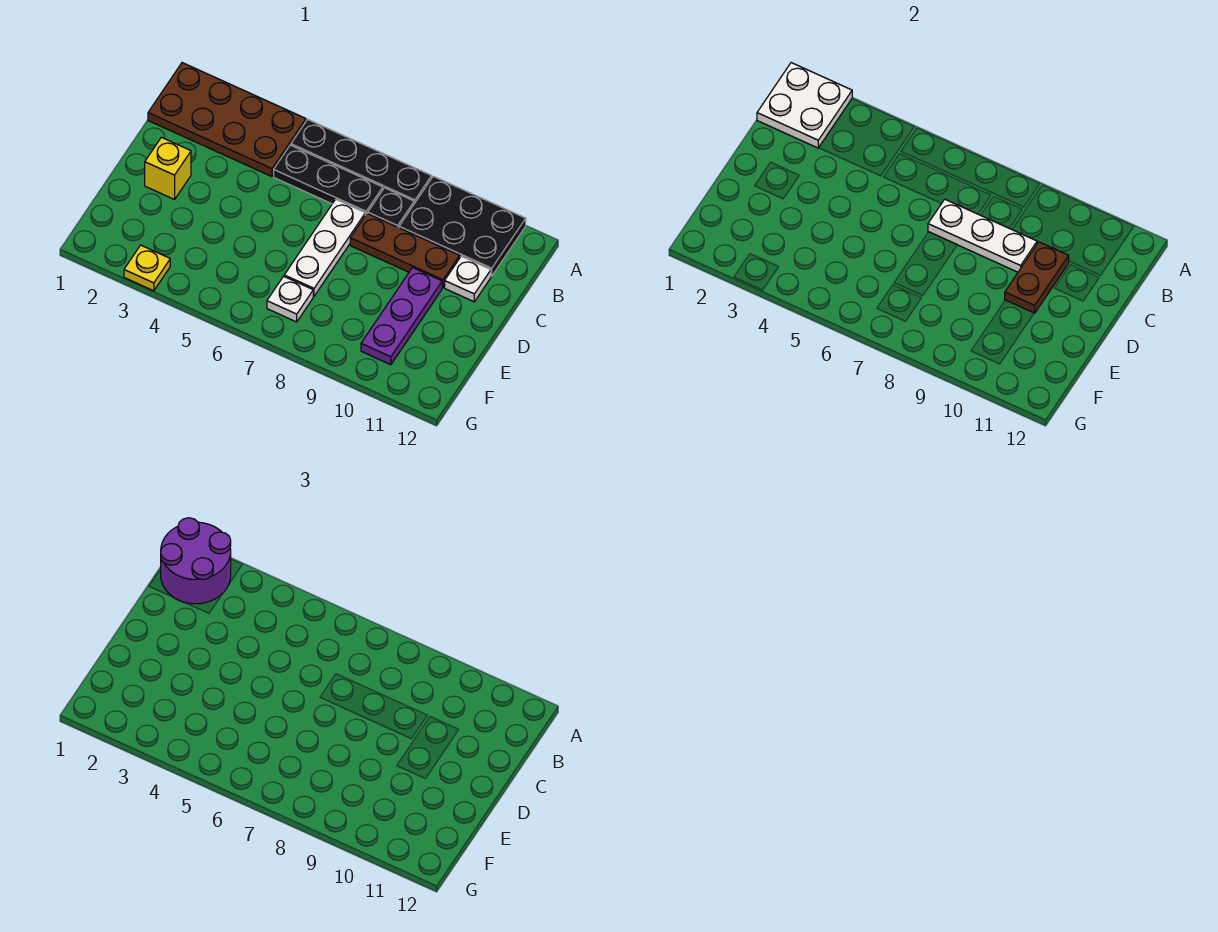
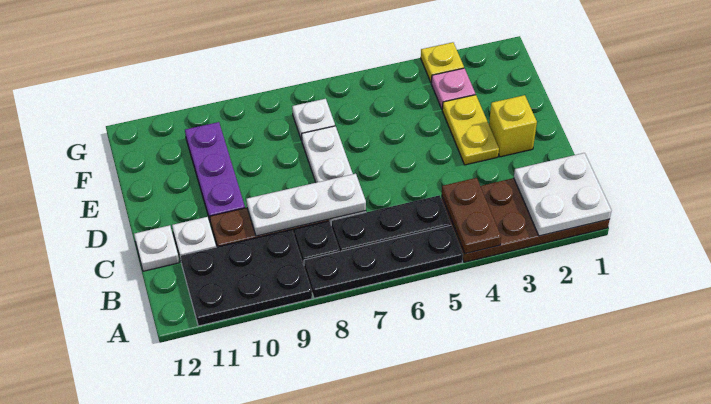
purple round brick A1:B2 level 3 -> none
brown plate C10:D10 level 2 -> brown plate A4:B4 level 2
none -> white plate C12 level 1
none -> yellow plate D3:E3 level 1
none -> pink plate F3 level 1

